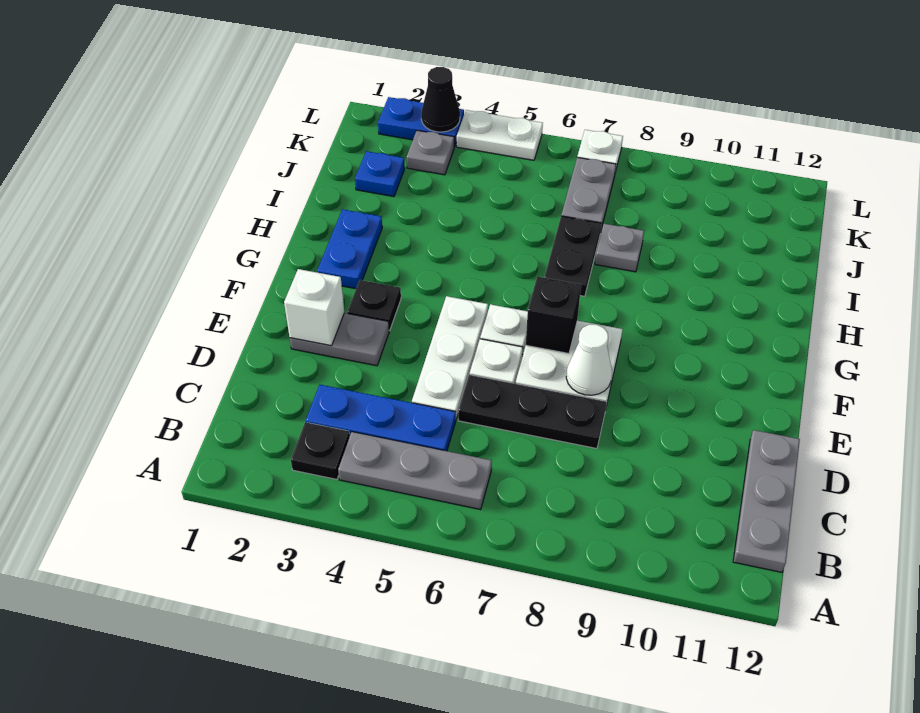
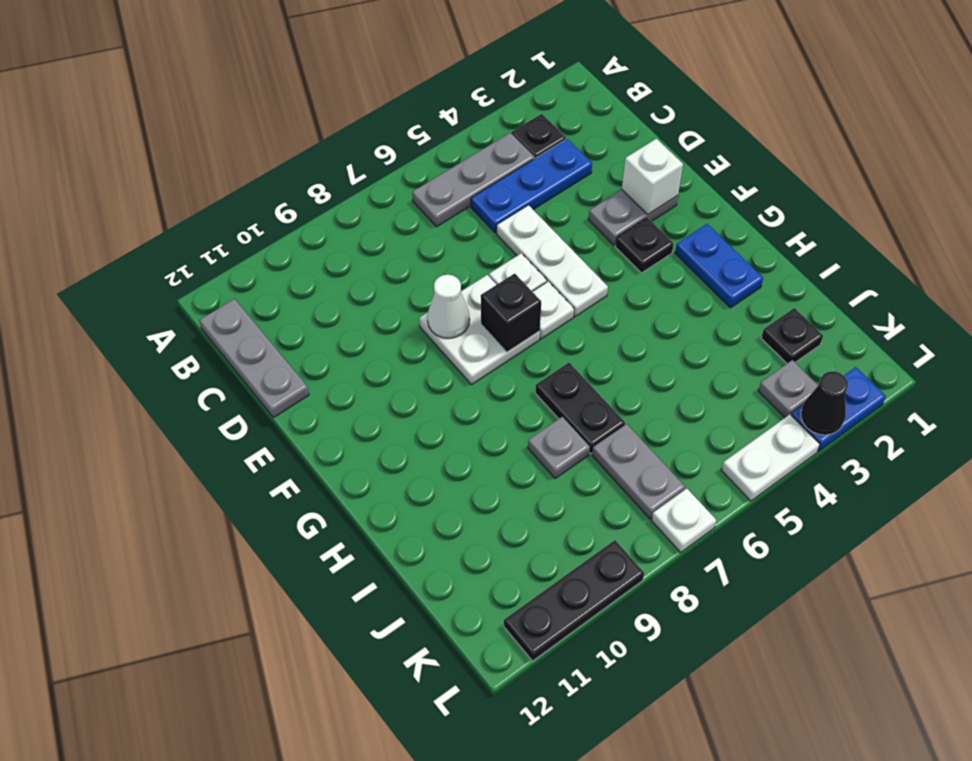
black plate D6:D8 level 1 -> black plate L9:L11 level 1
blue plate J2 level 1 -> black plate J2 level 1

